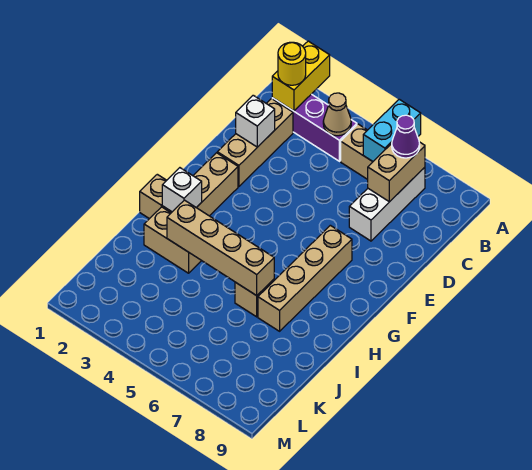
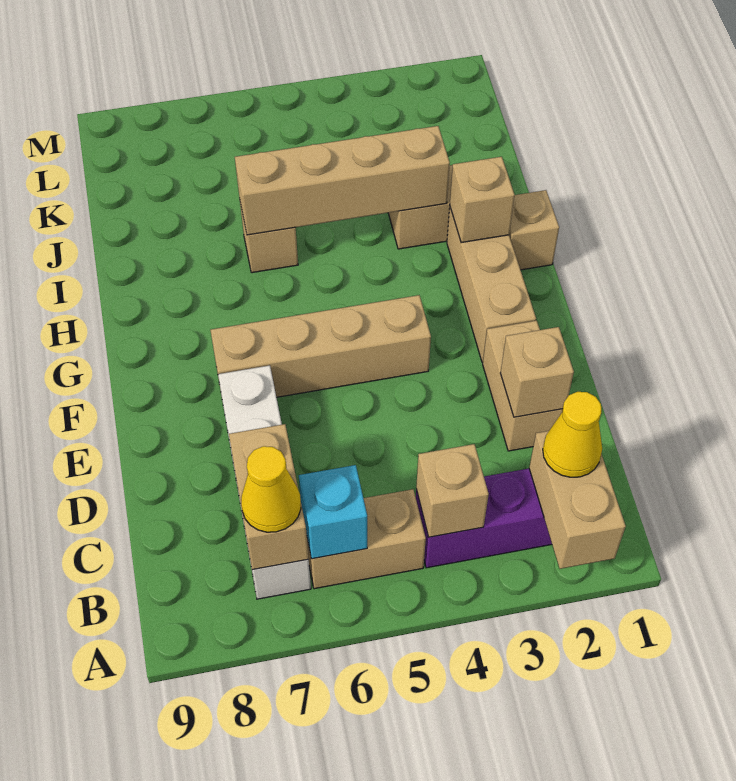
yellow brick A2:B2 level 2 -> tan brick A2:B2 level 2
cyan brick A6:B6 level 2 -> cyan brick B6 level 2
yellow round brick B2 level 3 -> yellow cone B2 level 3
tan cone B4 level 2 -> tan brick B4 level 2
white brick B7:D7 level 1 -> white brick B7:E7 level 1
purple cone B7 level 3 -> yellow cone B7 level 3
tan brick C2:E2 level 1 -> tan brick D2:E2 level 1
white brick D2 level 2 -> tan brick D2 level 2
tan brick F7:I7 level 1 -> tan brick F4:F7 level 1
white brick H2 level 2 -> tan brick H2 level 2

